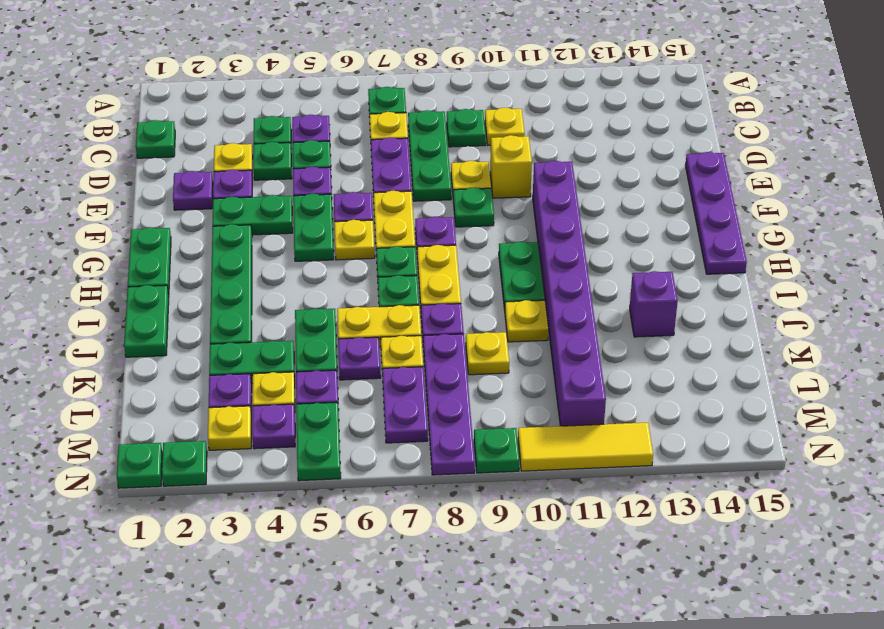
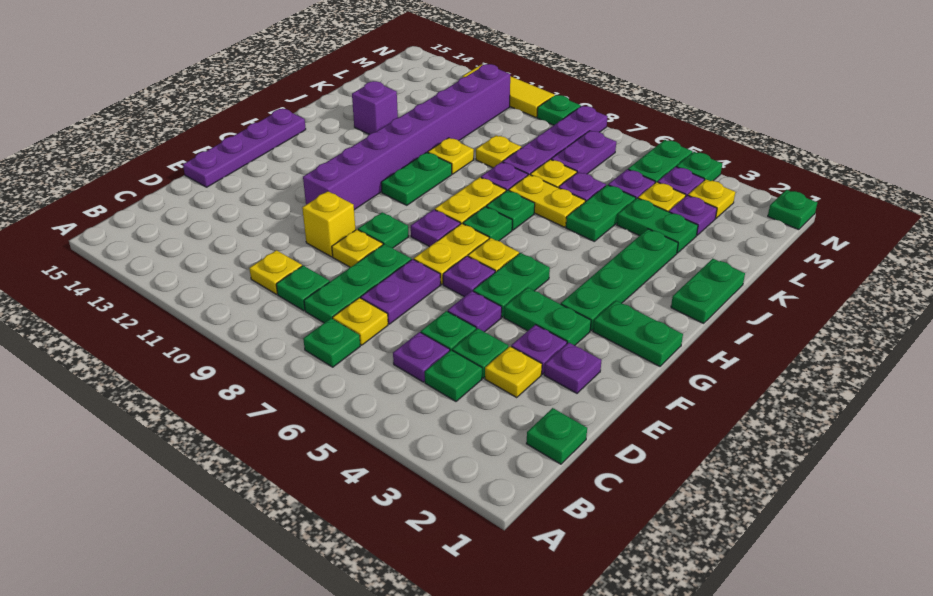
green plate G1:H1 level 1 -> green plate G1:G2 level 1
green plate N2 level 1 -> green plate N4 level 1

